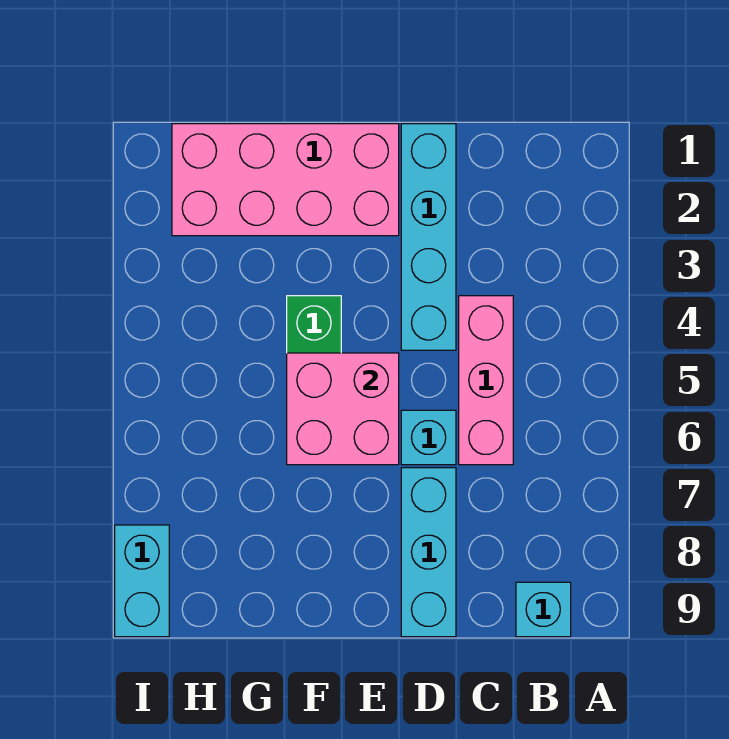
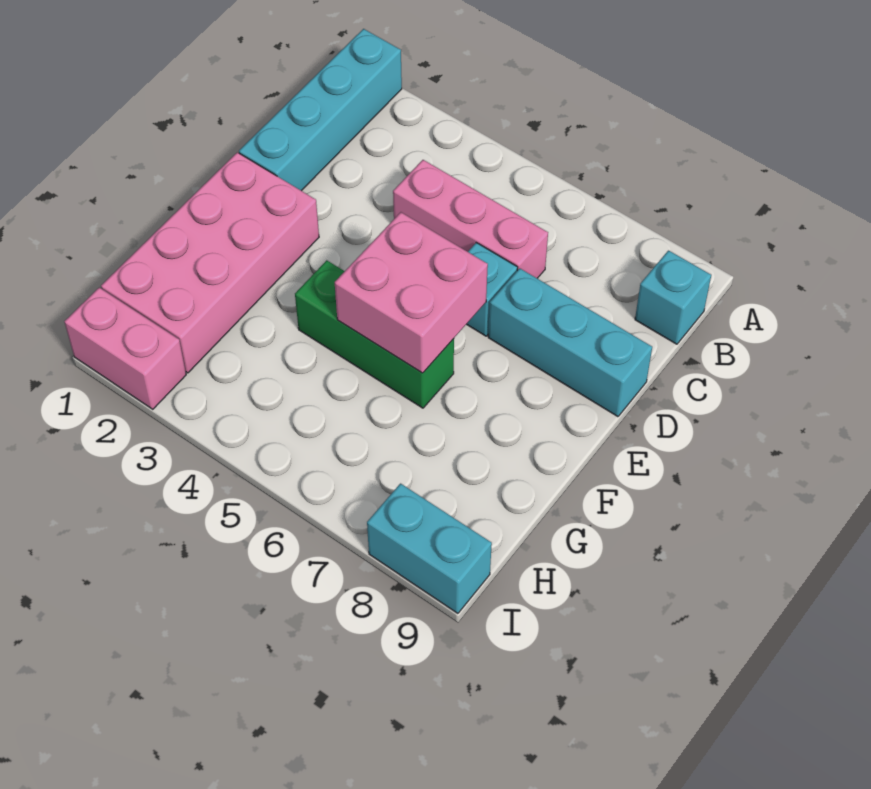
cyan brick D1:D4 level 1 -> cyan brick A1:D1 level 1
none -> pink brick I1:I2 level 1

